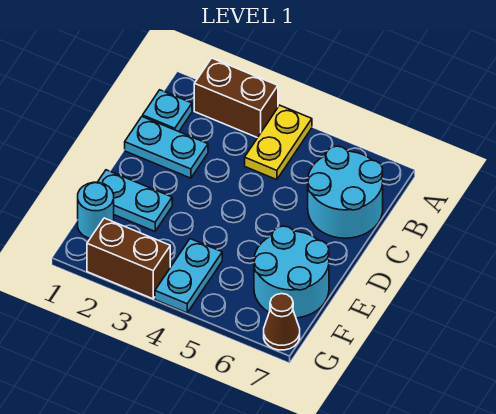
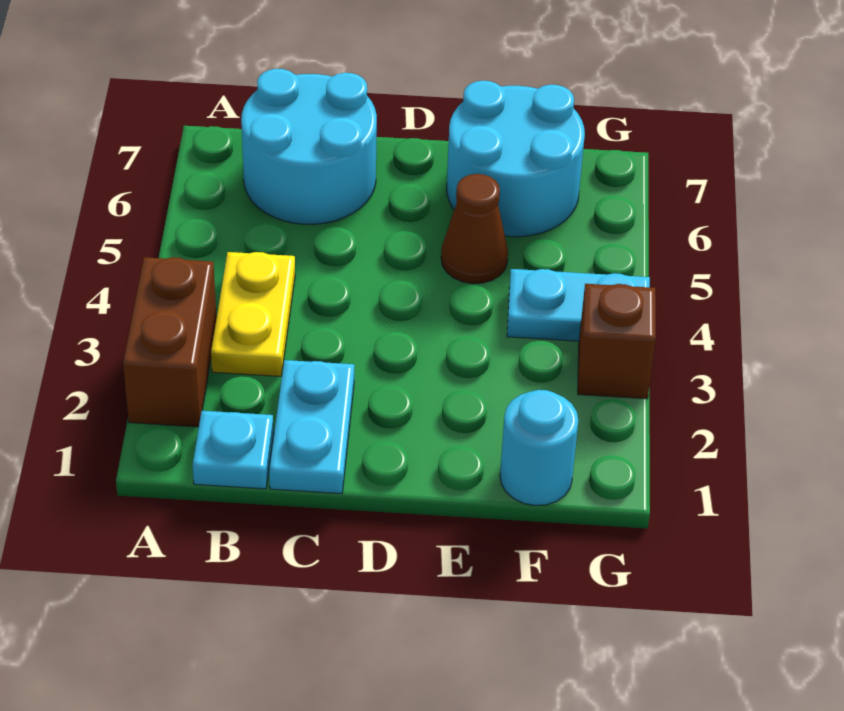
yellow plate A4:B4 level 1 -> yellow plate B3:B4 level 1
cyan plate E1:E2 level 1 -> none
brown brick G2:G3 level 1 -> brown brick G3 level 1
brown cone G7 level 1 -> brown cone E5 level 1

